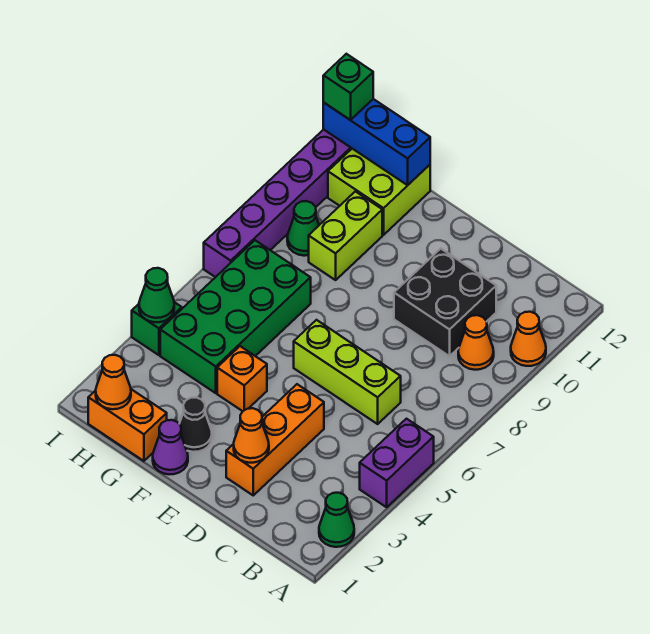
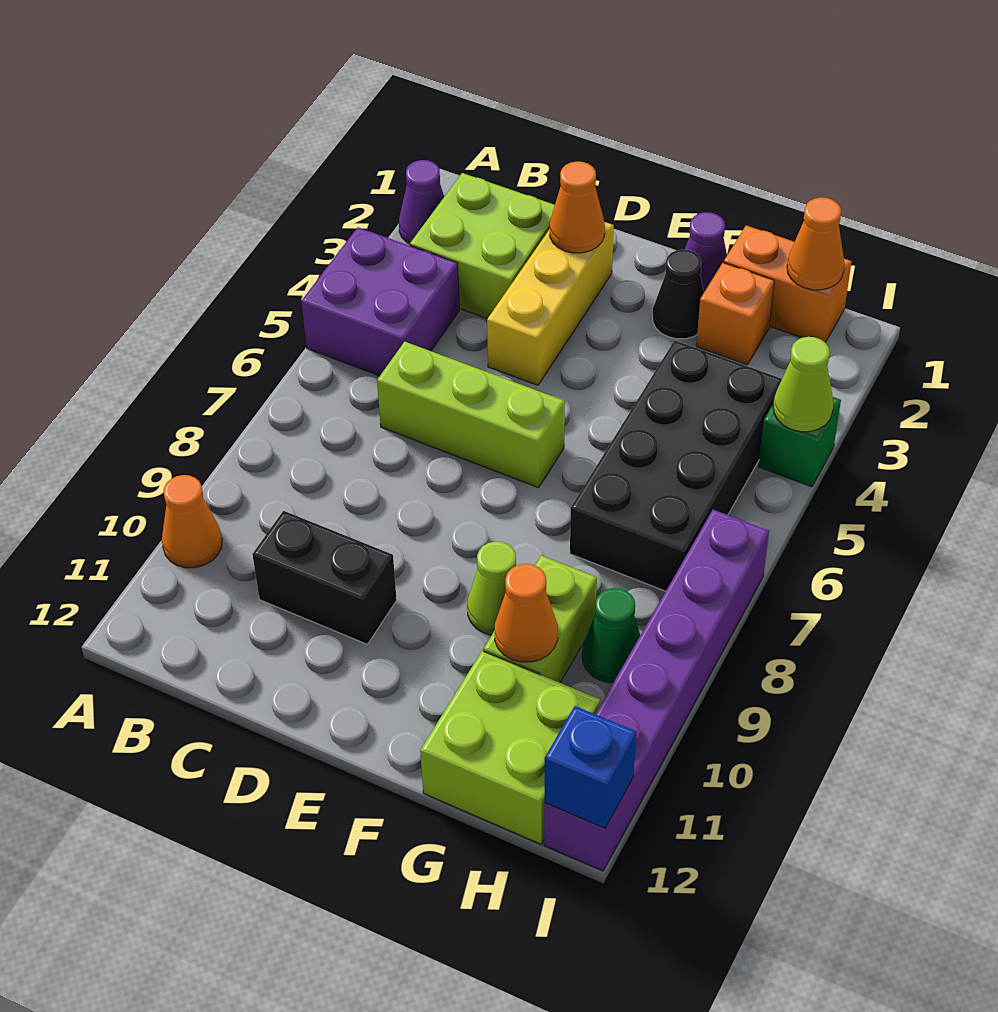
green cone A2 level 1 -> purple cone A2 level 1
purple brick A4:A5 level 1 -> purple brick A4:B5 level 1
none -> lime brick B2:C3 level 1
orange cone B9 level 1 -> orange cone G10 level 2
black brick C9:D10 level 1 -> black brick C10:D10 level 1
orange brick D2:D4 level 1 -> yellow brick D2:D4 level 1
orange brick F4 level 1 -> orange brick G2 level 1
none -> lime cone F9 level 1
green brick G4:H7 level 1 -> black brick G4:H7 level 1
blue brick G12:I12 level 2 -> blue brick I12 level 2
green cone I4 level 2 -> lime cone I4 level 2
green brick I12 level 3 -> none

